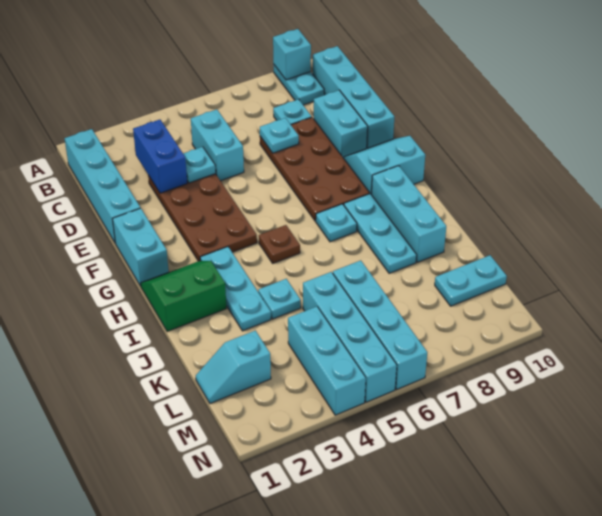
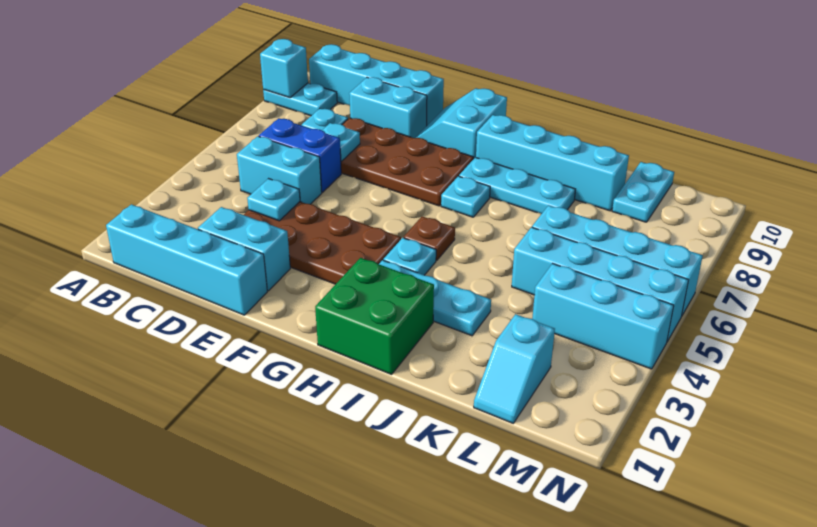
blue brick C3:D3 level 2 -> blue brick C6:D6 level 1
cyan brick F1:G1 level 1 -> cyan brick D2:E2 level 1
green slope H1:I2 level 1 top I -> green brick H1:I2 level 1
cyan brick H9:J9 level 1 -> cyan brick H9:K9 level 1
cyan plate J4 level 1 -> cyan plate H4 level 1

